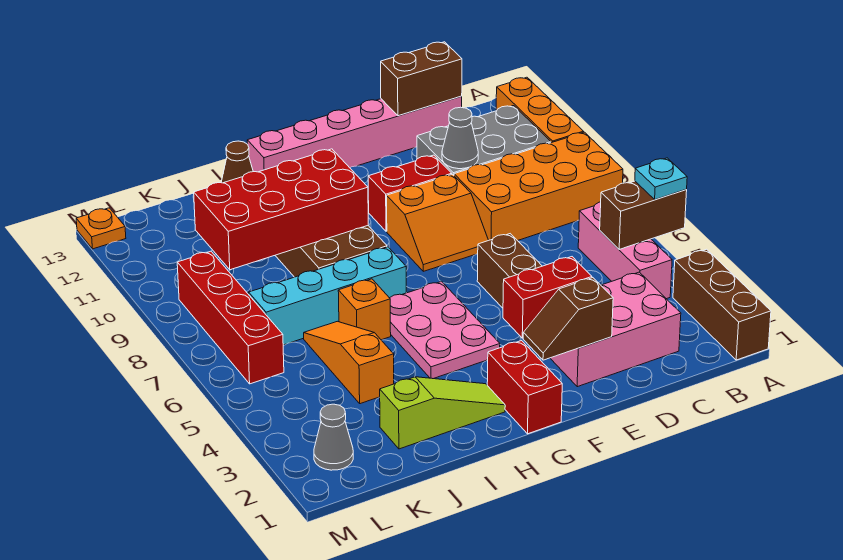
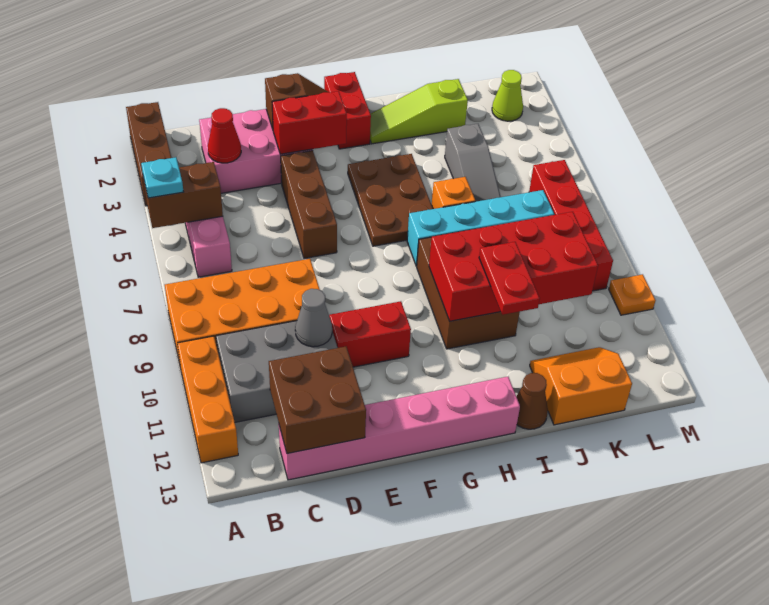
none -> red cone C3 level 2
brown brick C13:D13 level 2 -> brown brick C12:D13 level 2
orange slope E8:F9 level 1 top 9 -> orange slope J12:K13 level 1 top 13
pink plate G4:H6 level 1 -> brown plate G4:H6 level 1
none -> red plate I10:I11 level 3
orange slope J4:J6 level 1 top 4 -> grey slope J4:J6 level 1 top 4
grey cone L2 level 1 -> lime cone L2 level 1
orange plate M13 level 1 -> orange plate M10 level 1

